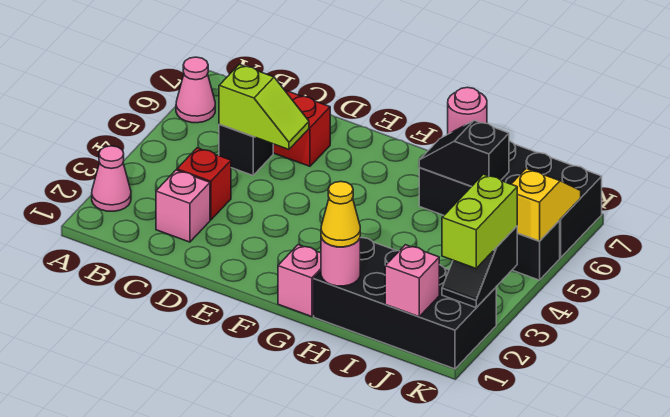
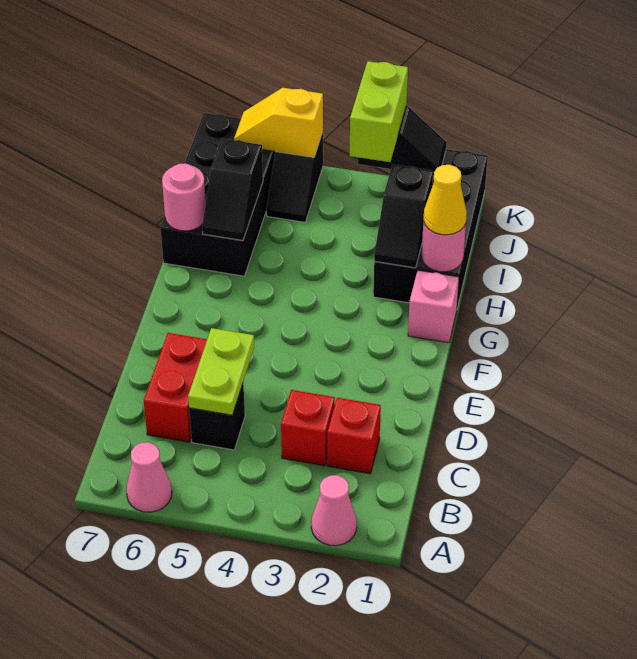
pink brick C2 level 1 -> red brick C2 level 1
lime slope C5:D5 level 2 top C -> lime plate C5:D5 level 2
none -> black slope H2:I2 level 2 top I
pink brick J1 level 2 -> none
lime brick K2:K3 level 3 -> lime brick J3:K3 level 3

